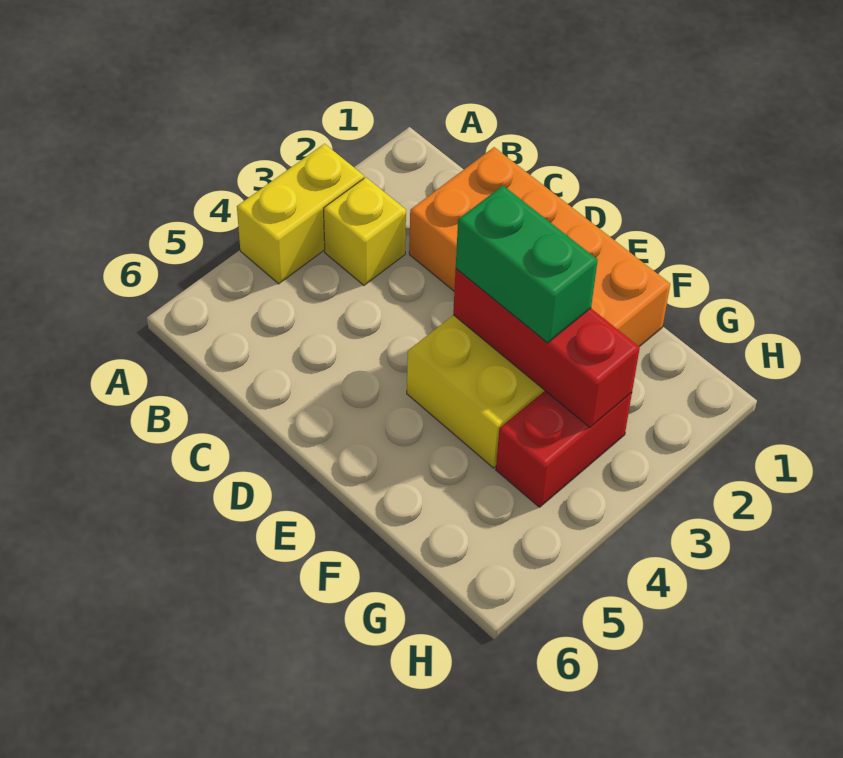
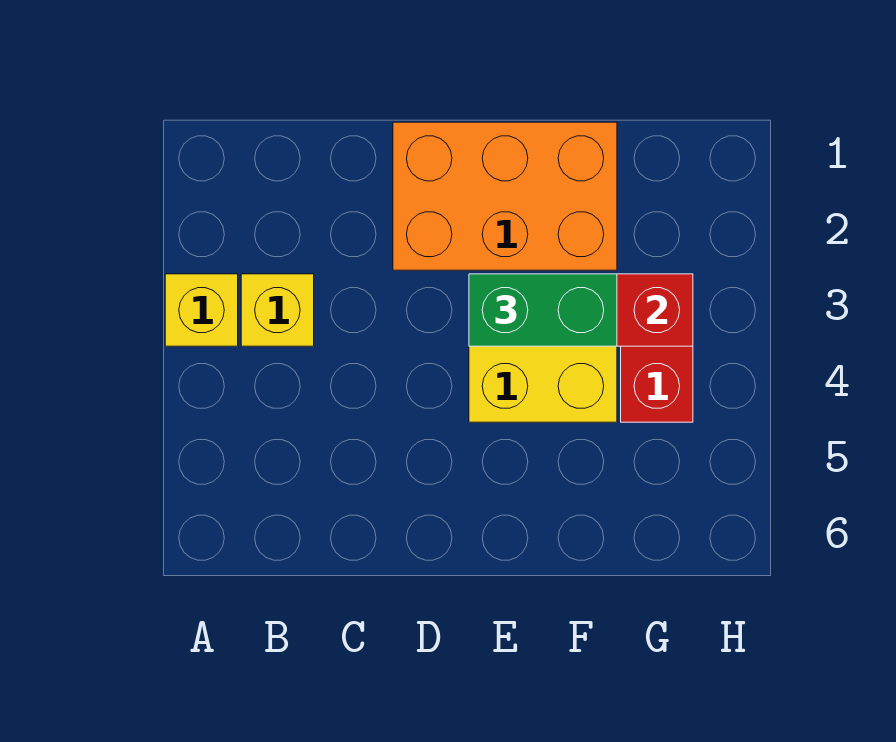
yellow brick A3:A4 level 1 -> yellow brick A3 level 1
orange brick C1:F2 level 1 -> orange brick D1:F2 level 1

